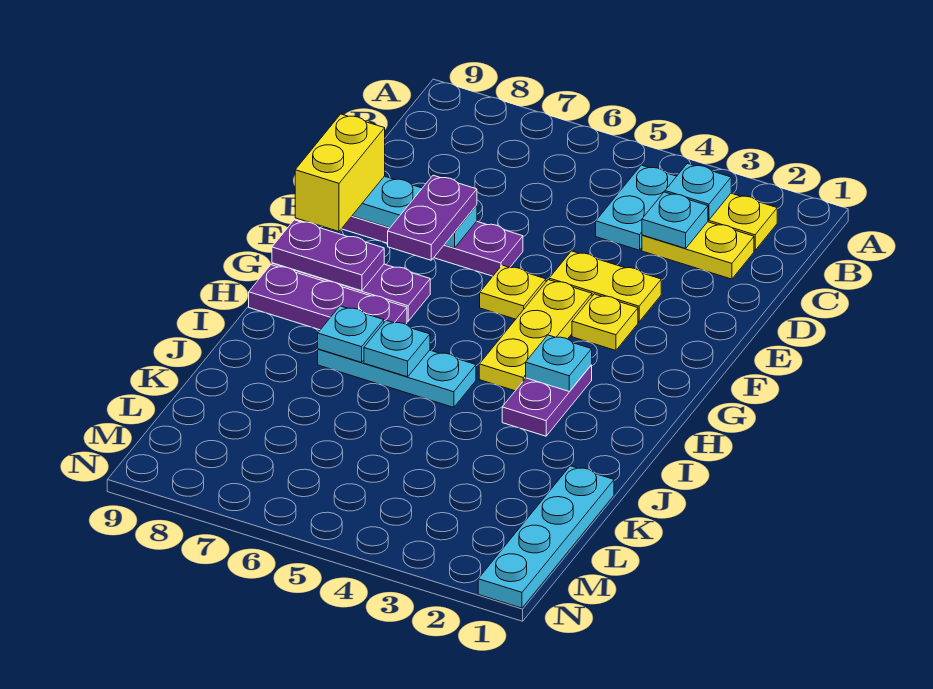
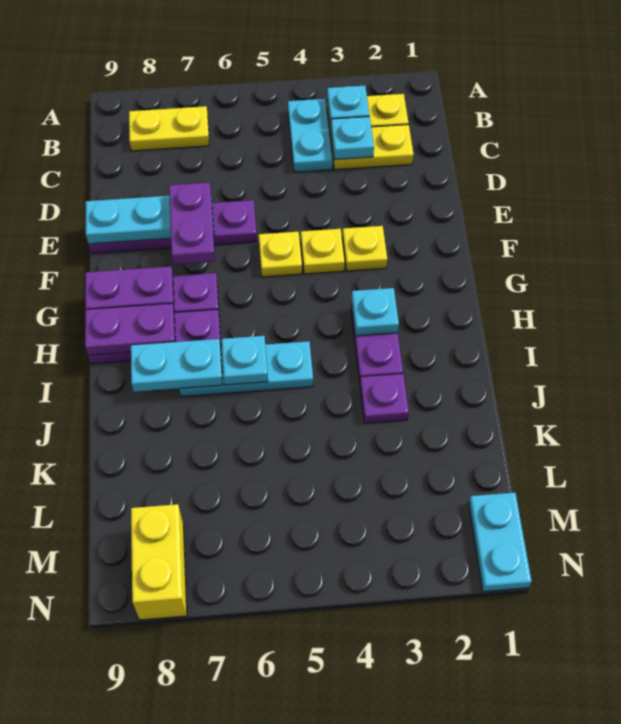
yellow plate E3:E4 level 1 -> yellow plate B7:B8 level 1
yellow brick E9:F9 level 3 -> yellow brick M8:N8 level 1
yellow plate F4:H4 level 1 -> yellow plate F4 level 1
none -> purple plate H8:H9 level 2
cyan plate I7 level 2 -> cyan plate I7:I8 level 2
none -> purple plate J3 level 1
cyan plate K1:N1 level 1 -> cyan plate M1:N1 level 1

